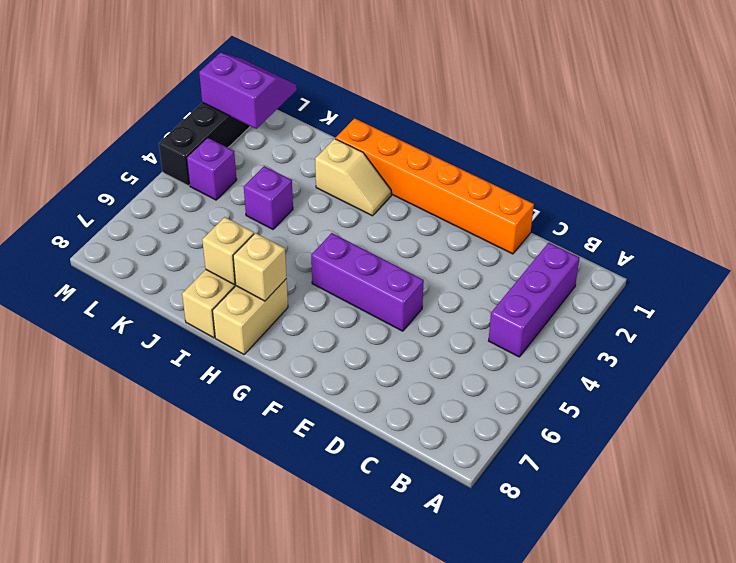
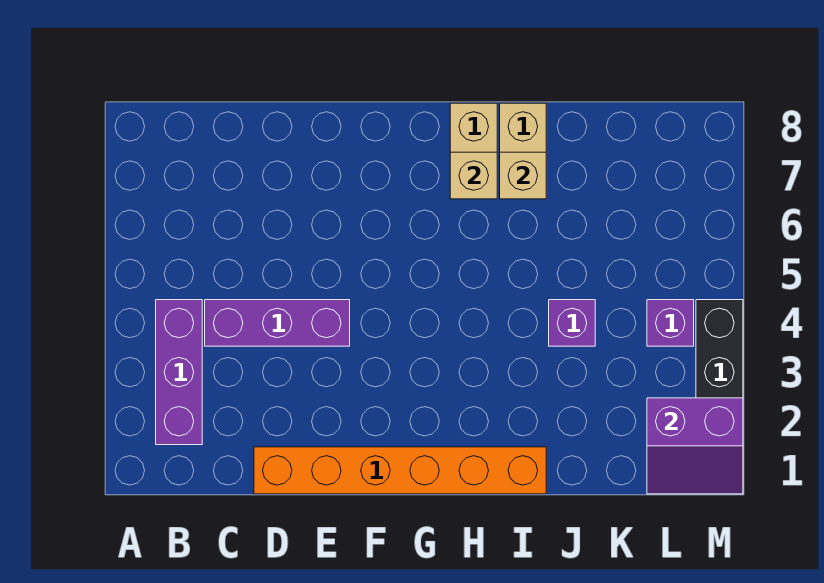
purple brick E5:G5 level 1 -> purple brick C4:E4 level 1
tan slope H2:I2 level 1 top I -> none

